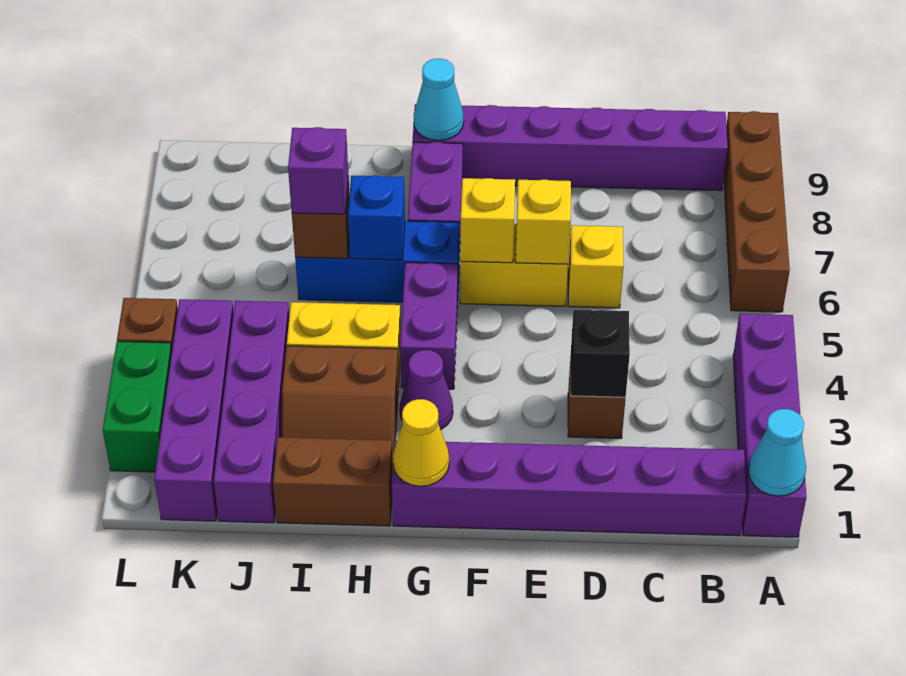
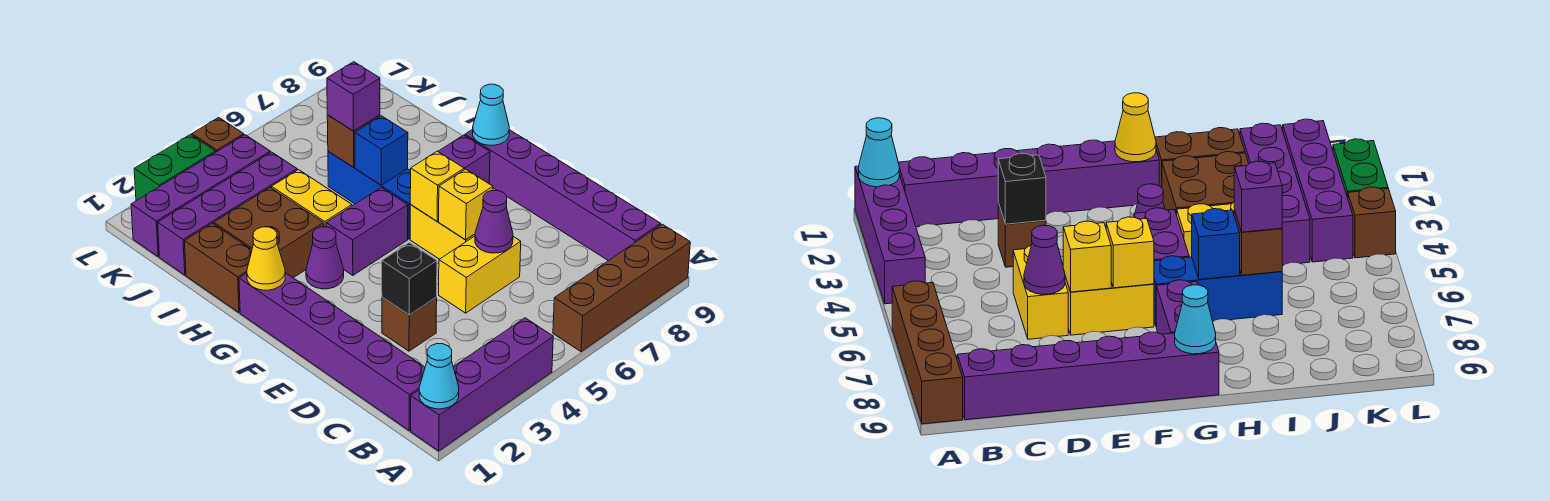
yellow brick D6 level 1 -> yellow brick D5:D6 level 1
none -> purple cone D6 level 2
brown slope H2:I3 level 1 top 3 -> brown brick H2:I3 level 1

